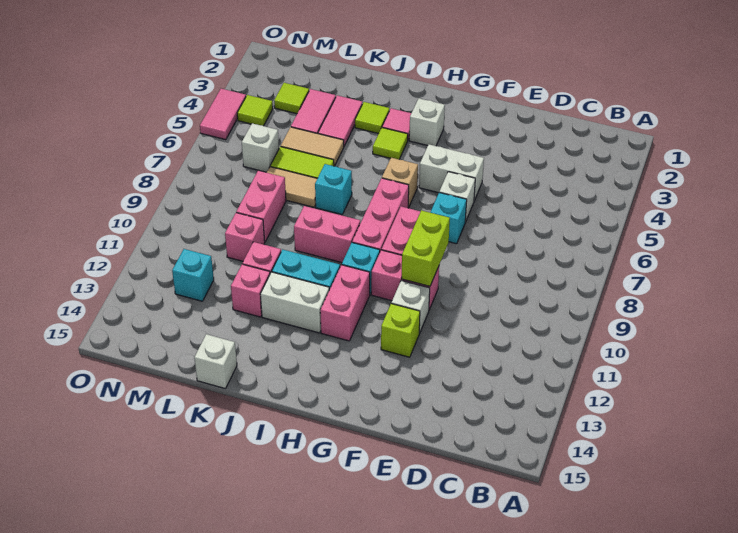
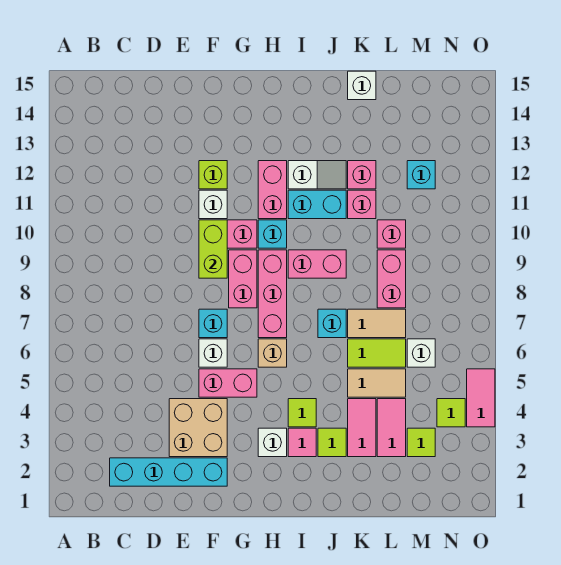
none -> cyan brick C2:F2 level 1
none -> tan brick E3:F4 level 1
white brick F5:G5 level 1 -> pink brick F5:G5 level 1
white brick I12:J12 level 1 -> white slope I12:J12 level 1 top I

